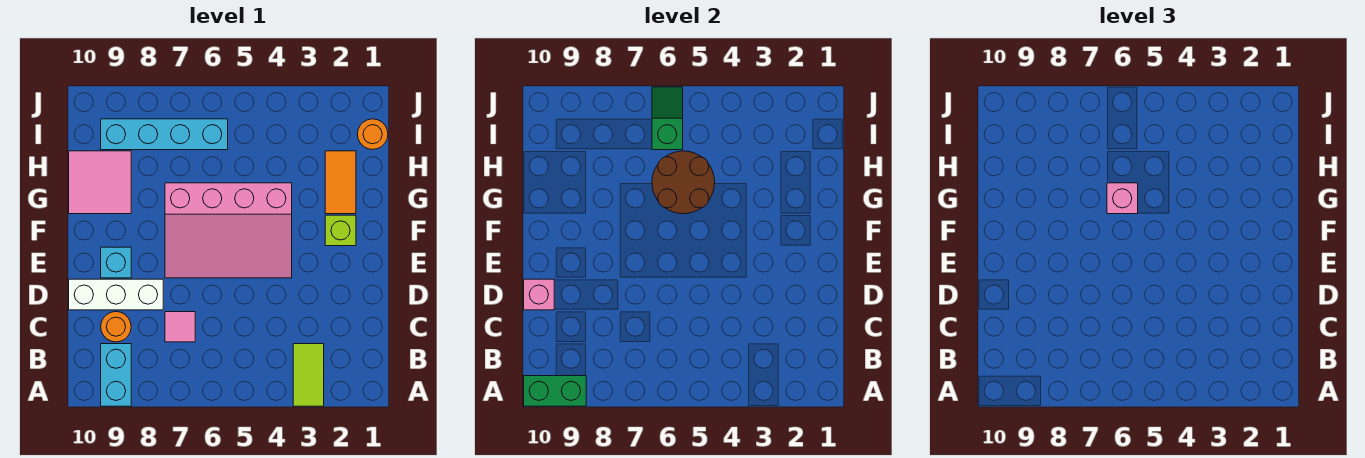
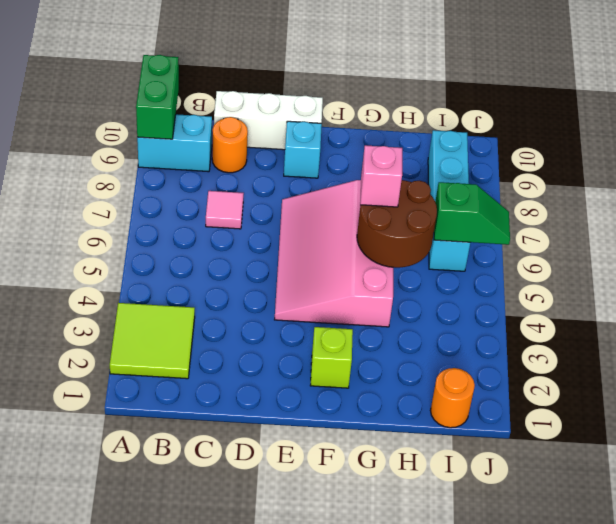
lime tile A3:B3 level 1 -> lime tile A2:B3 level 1
white brick D8:D10 level 1 -> white brick C10:E10 level 1
pink brick D10 level 2 -> none
orange tile G2:H2 level 1 -> none
pink tile G9:H10 level 1 -> none

